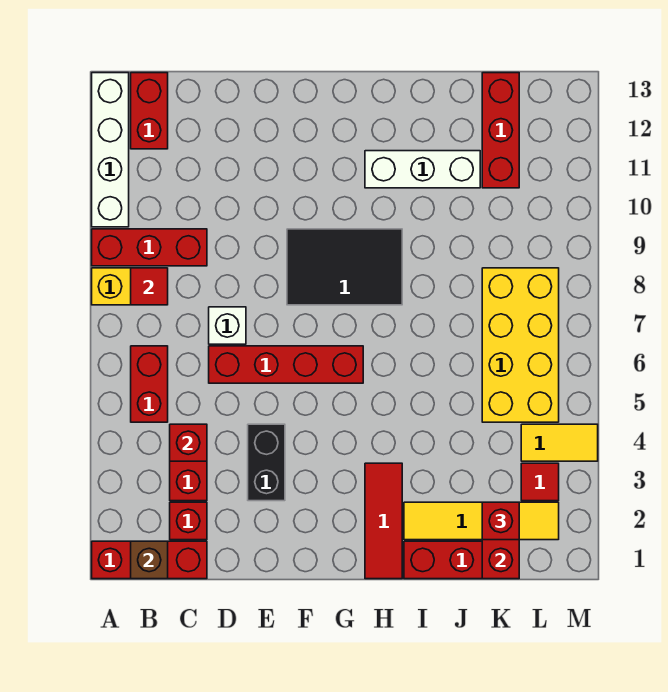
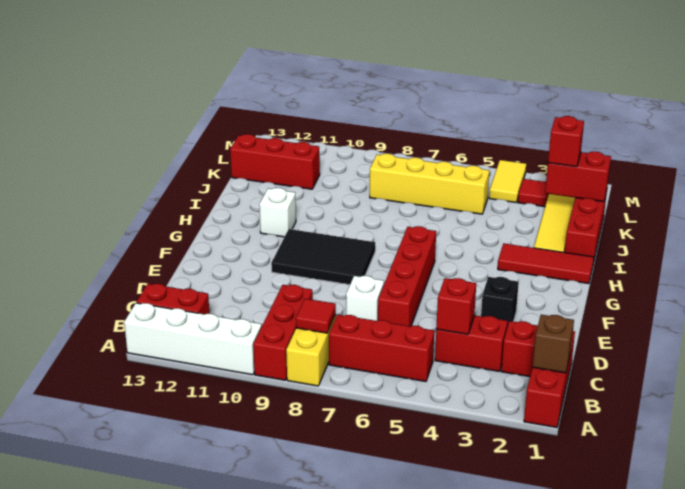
red brick B5:B6 level 1 -> red brick B5:B7 level 1
black brick E3:E4 level 1 -> black brick E3 level 1
black tile F8:H9 level 1 -> black tile F8:G10 level 1
white brick H11:J11 level 1 -> white brick H11 level 1
yellow brick K5:L8 level 1 -> yellow brick K5:K8 level 1

